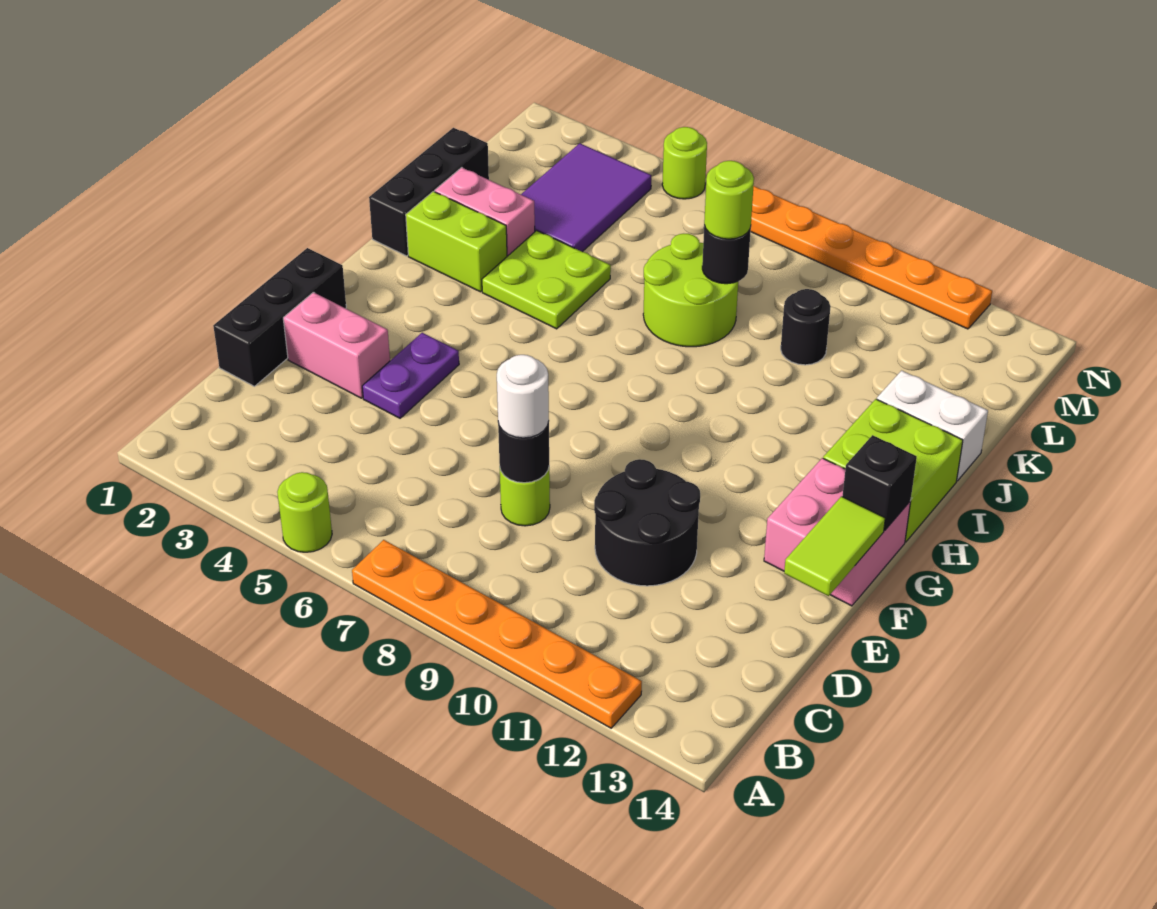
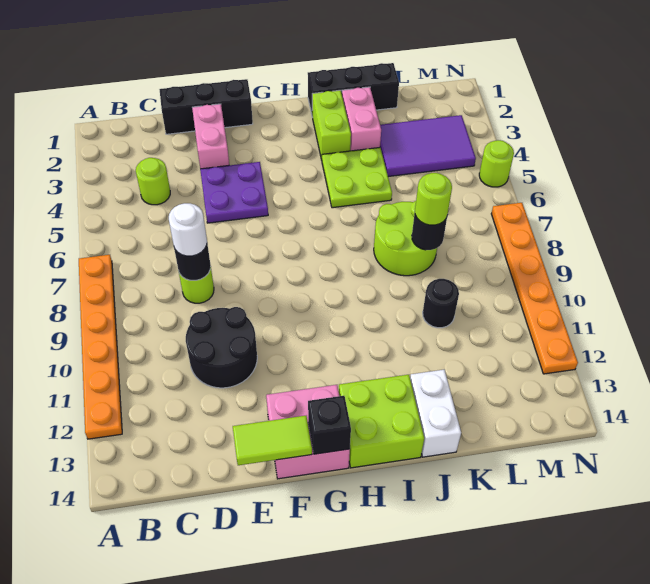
lime round brick A5 level 1 -> lime round brick C4 level 1
purple plate E4:F4 level 1 -> purple plate E4:F5 level 1

